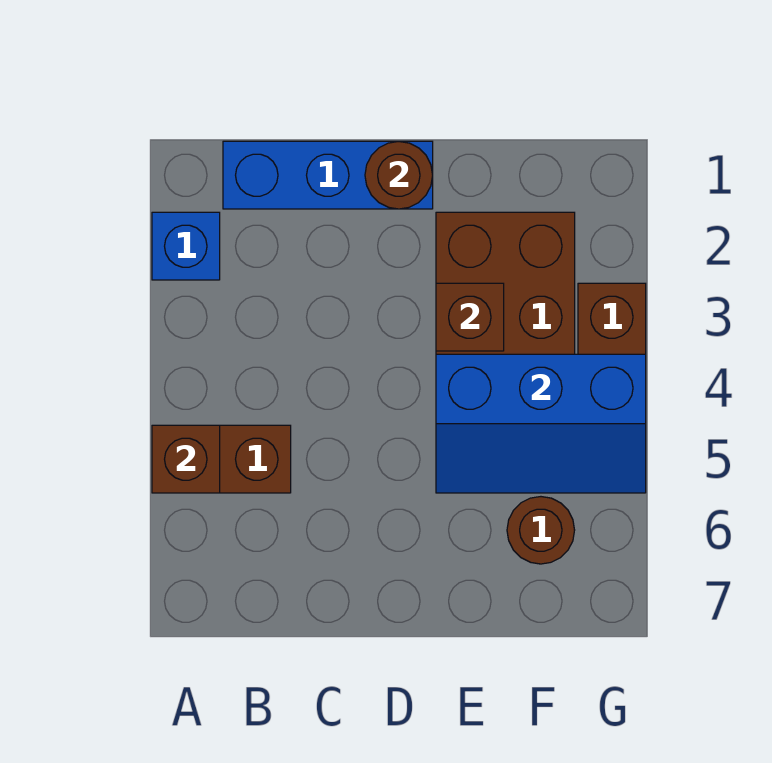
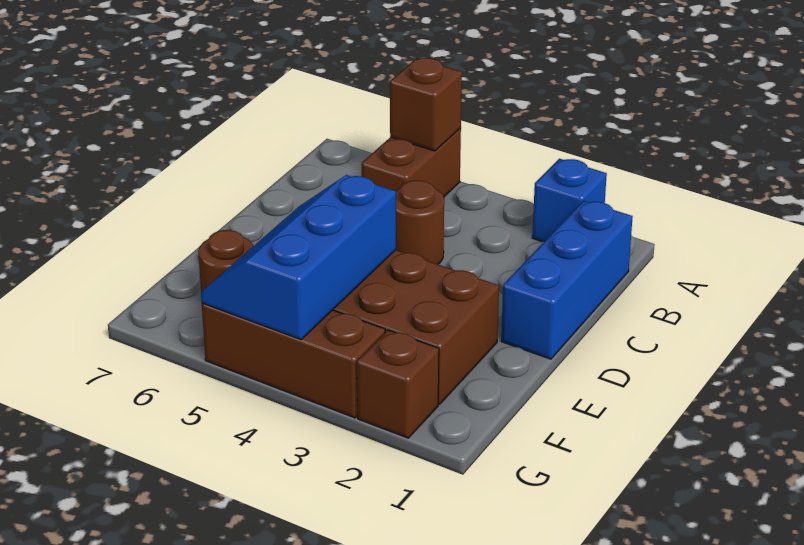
brown round brick D1 level 2 -> brown round brick C4 level 1
brown brick E3 level 2 -> brown brick G2 level 1

